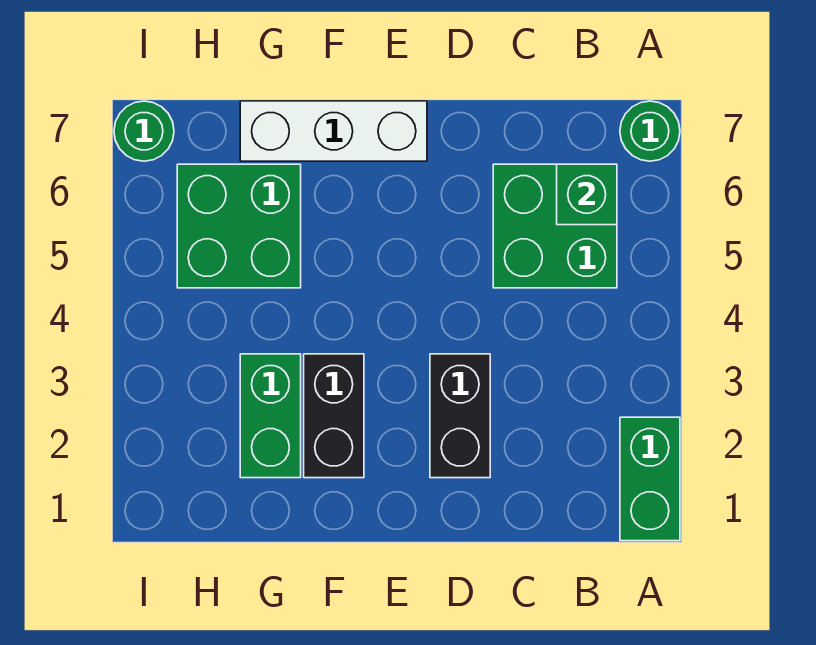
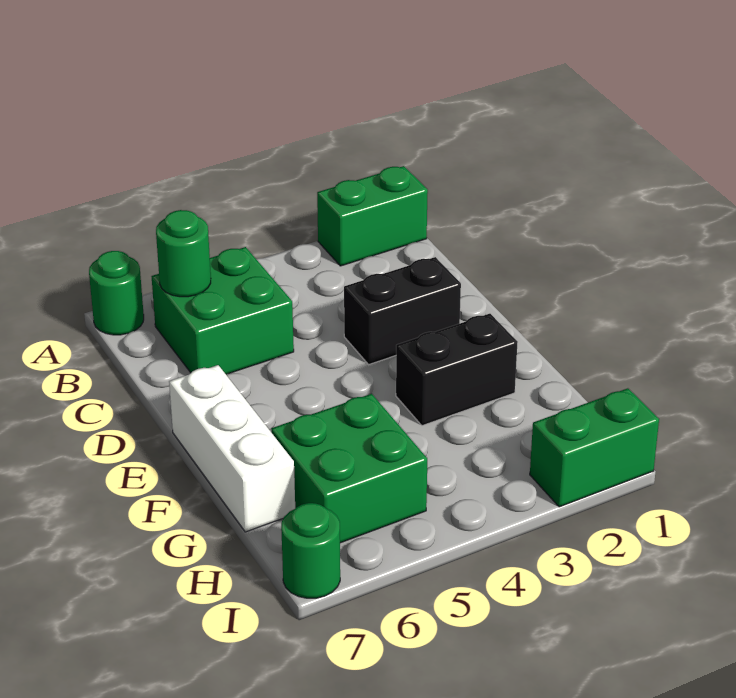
green brick B6 level 2 -> green round brick B6 level 2
green brick G2:G3 level 1 -> green brick I1:I2 level 1

